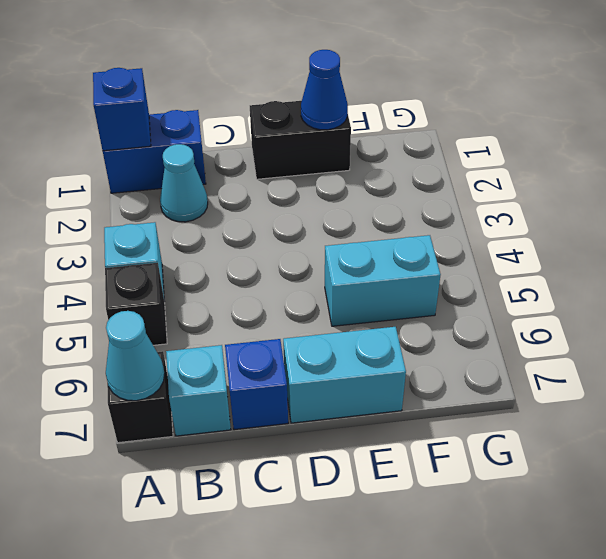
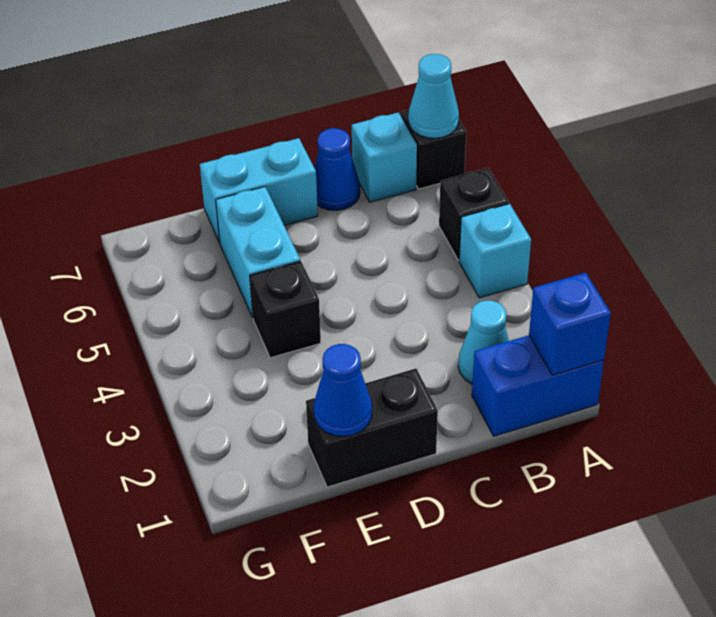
blue brick C7 level 1 -> blue cone C7 level 1
none -> black brick E4 level 1
cyan brick E5:F5 level 1 -> cyan brick E5:E6 level 1

